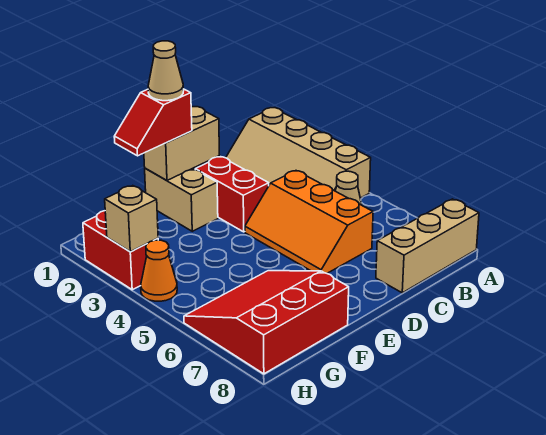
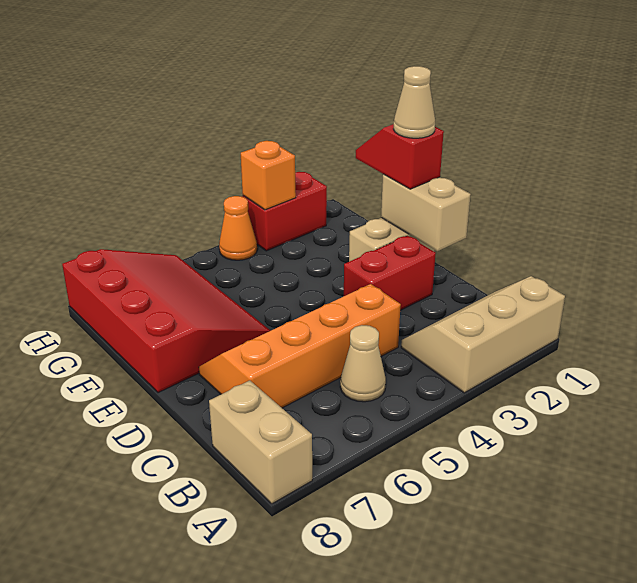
tan slope A1:B4 level 1 top A -> tan slope A1:B3 level 1 top A
tan brick A8:C8 level 1 -> tan brick A8:B8 level 1
orange slope C4:D6 level 1 top C -> orange slope C4:D7 level 1 top C
red slope F6:H8 level 1 top 8 -> red slope E6:H8 level 1 top 8
tan brick H3 level 2 -> orange brick H3 level 2

